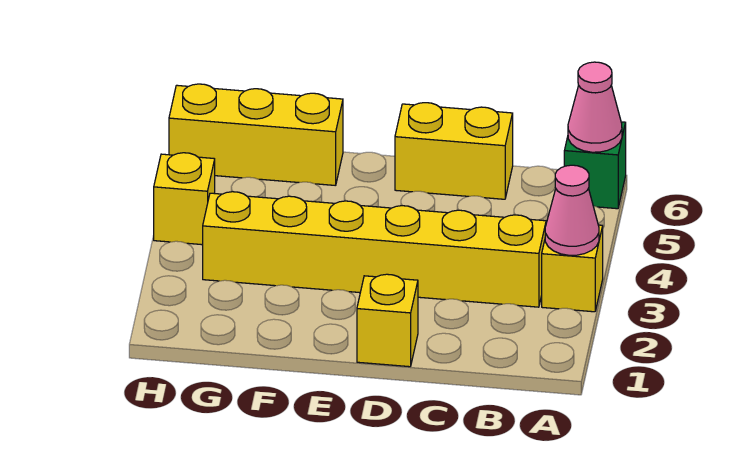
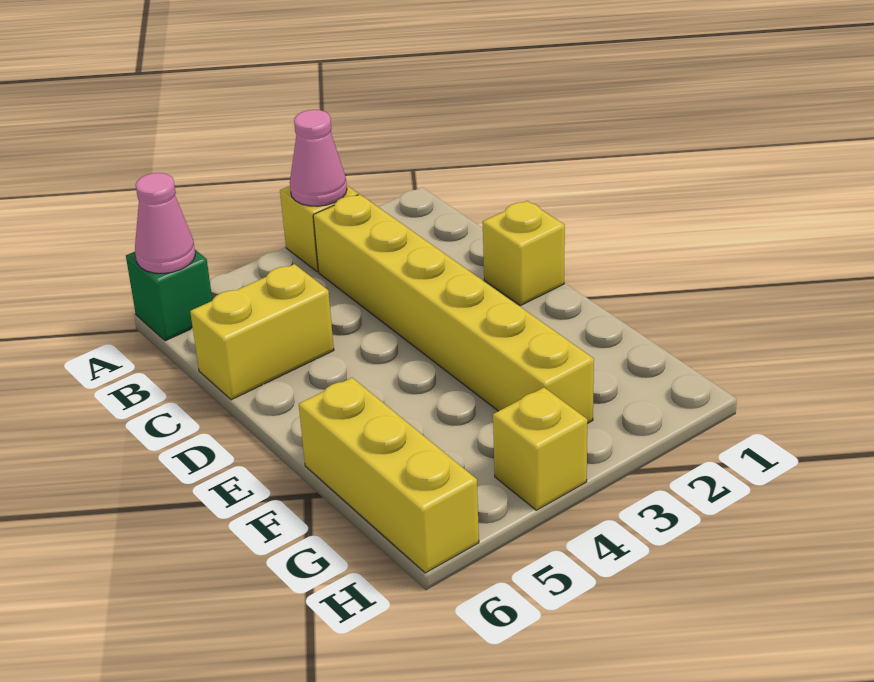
yellow brick C6:D6 level 1 -> yellow brick C5:C6 level 1

